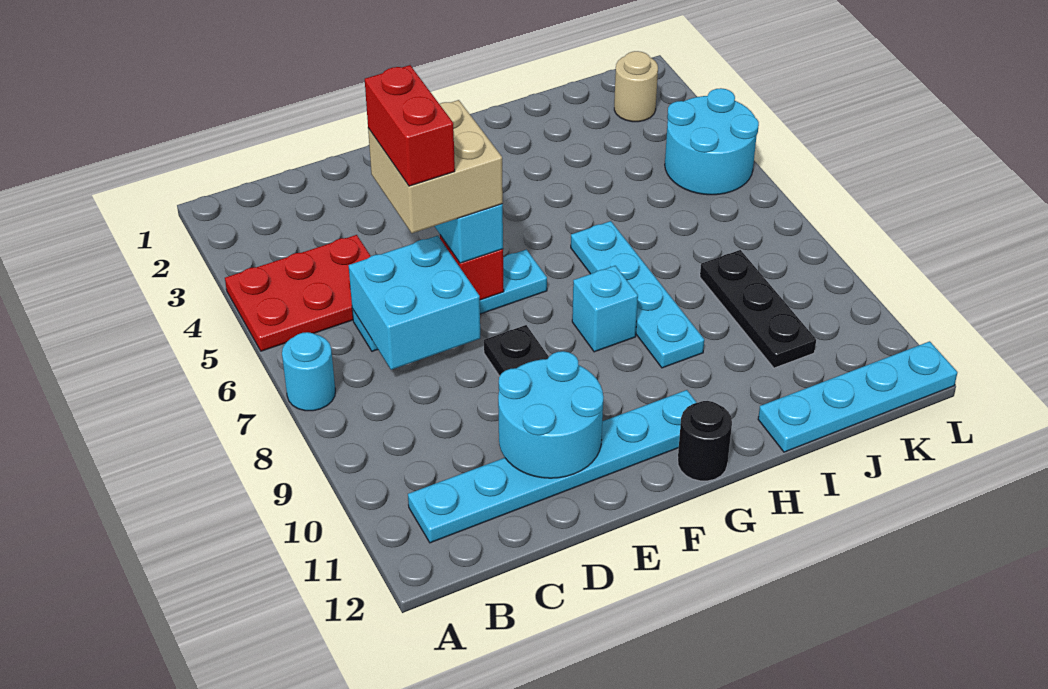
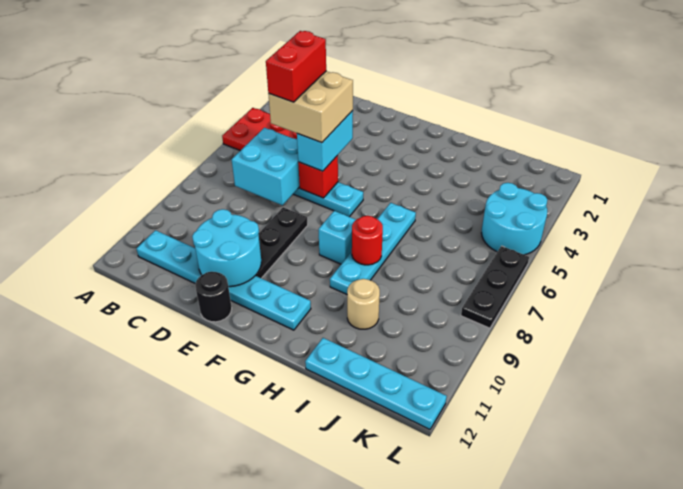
cyan round brick A7 level 1 -> none
black round brick G12 level 1 -> black round brick E12 level 1
none -> red round brick H8 level 2
black plate J8:J10 level 1 -> black plate L6:L8 level 1
tan round brick K2 level 1 -> tan round brick I10 level 1

